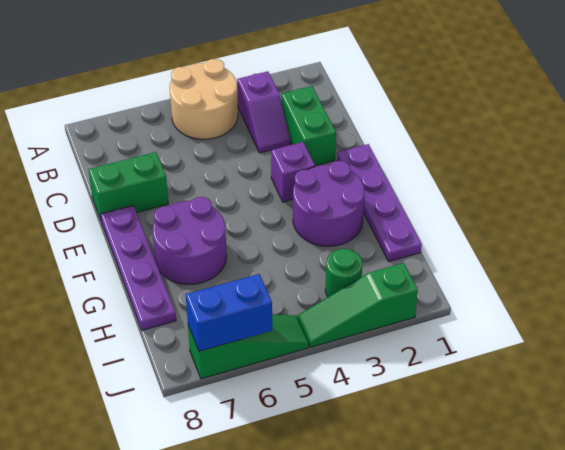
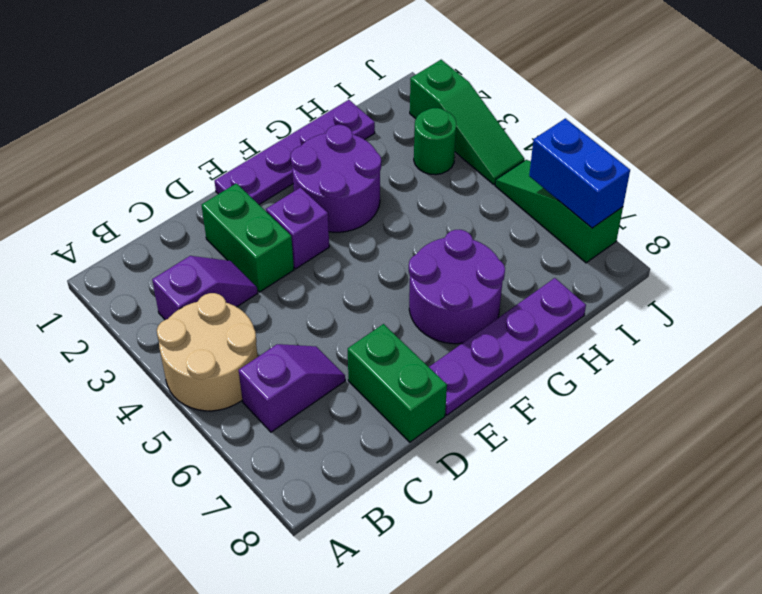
none -> purple slope B6:C6 level 1 top B
green brick C2:D2 level 1 -> green brick D2:D3 level 1

